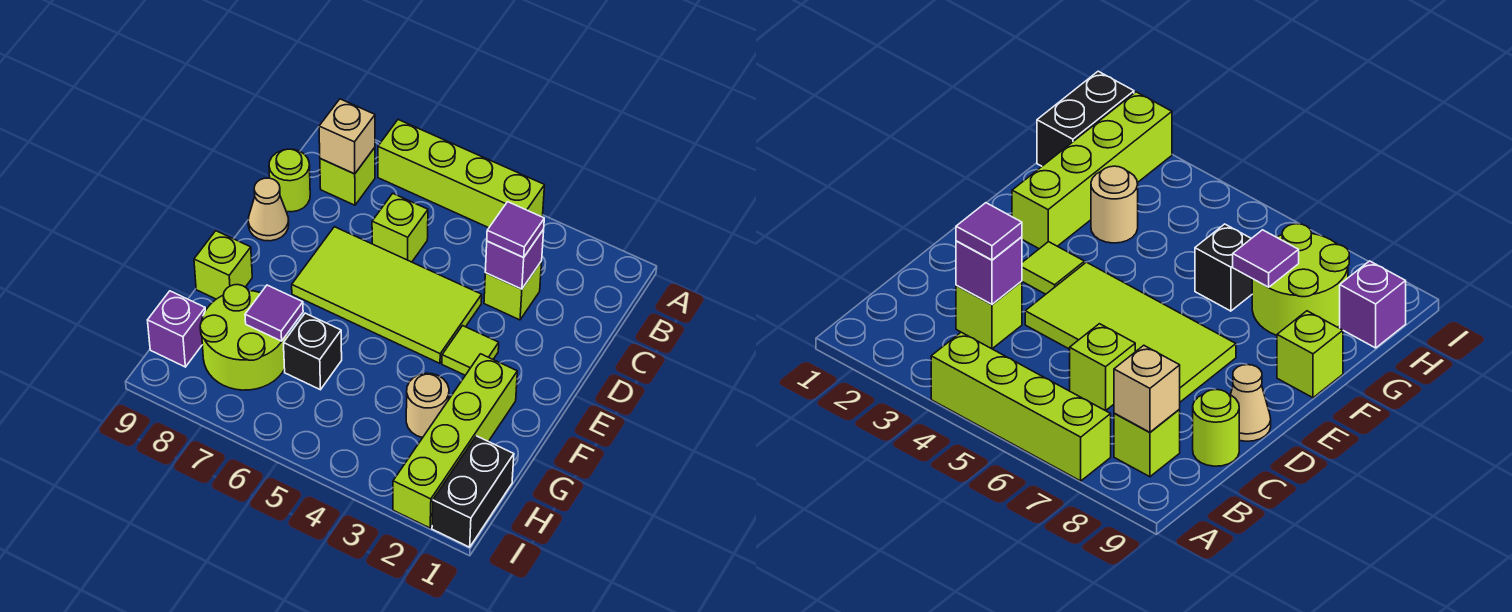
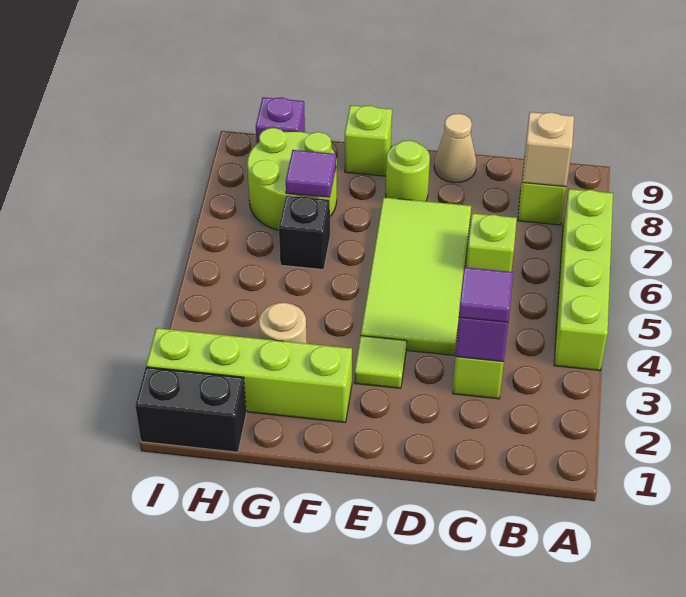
lime round brick C9 level 1 -> lime round brick E8 level 1

